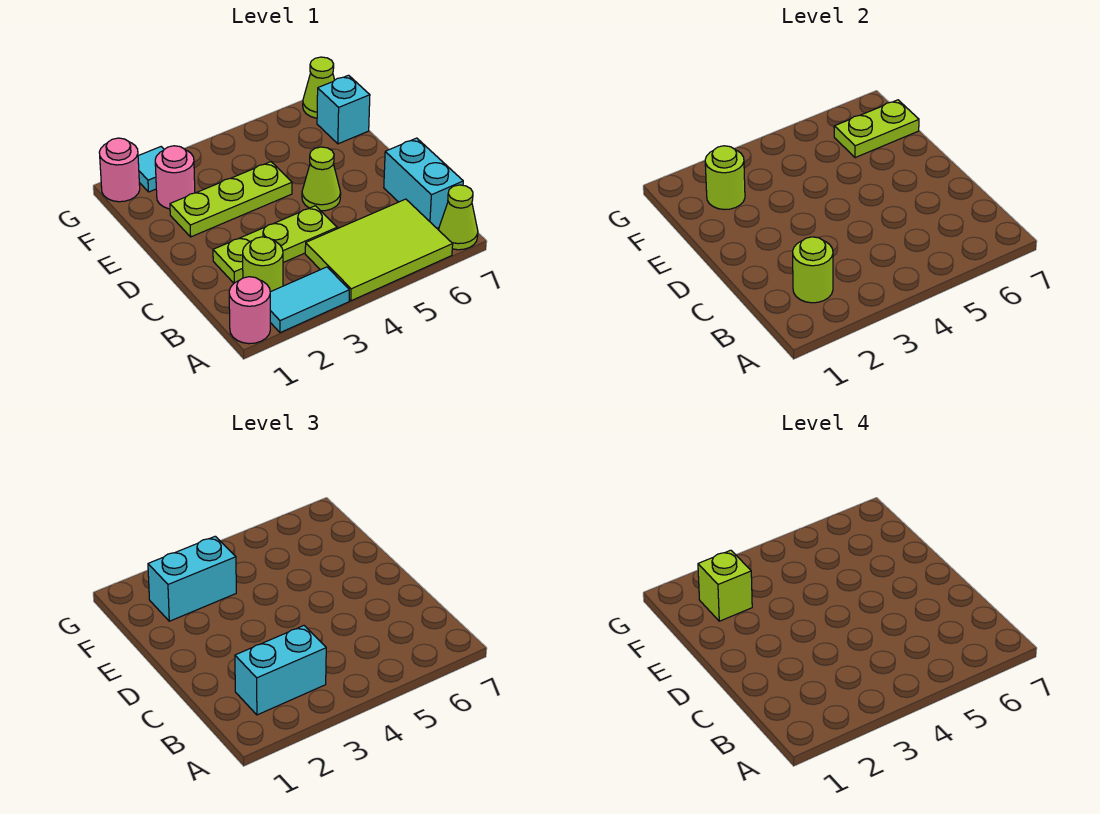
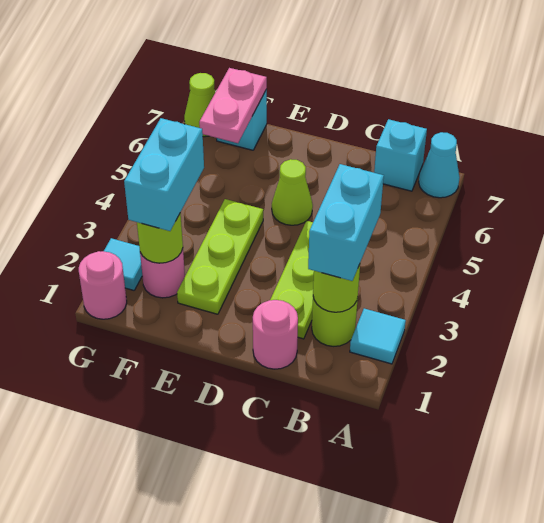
pink round brick A1 level 1 -> pink round brick C1 level 1
cyan tile A2:A3 level 1 -> cyan tile A2 level 1
lime tile A4:B6 level 1 -> none
lime cone A7 level 1 -> cyan cone A7 level 1
cyan brick B7:C7 level 1 -> cyan brick B7 level 1
lime brick F2 level 4 -> none
lime plate F6:F7 level 2 -> pink plate F6:F7 level 2

